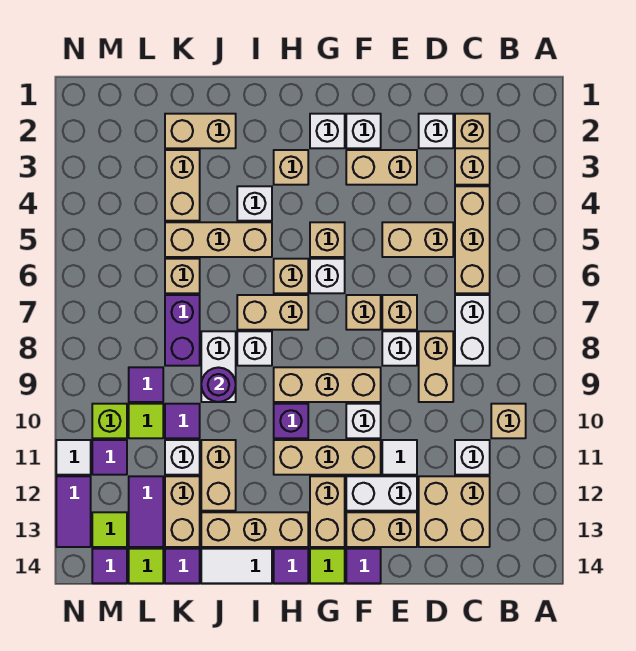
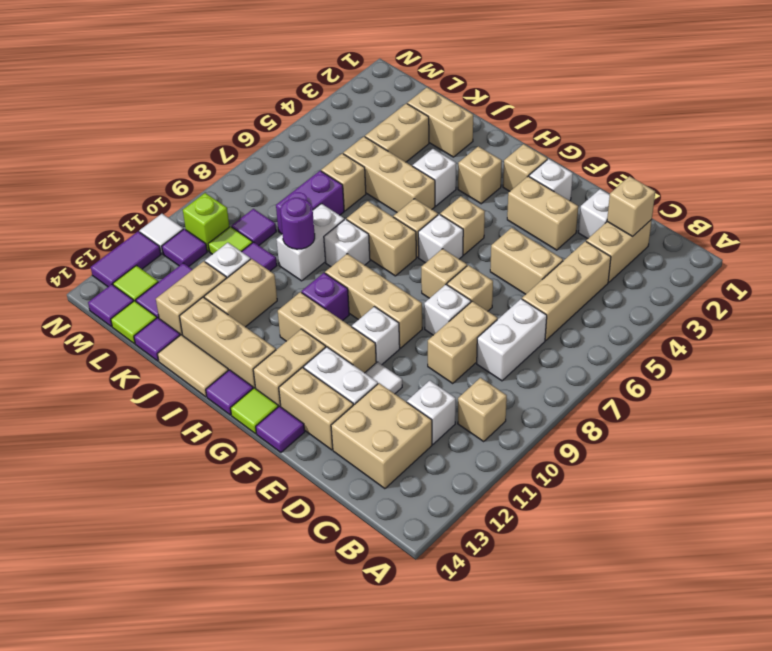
white brick G2 level 1 -> tan brick G2 level 1
white tile I14:J14 level 1 -> tan tile I14:J14 level 1

